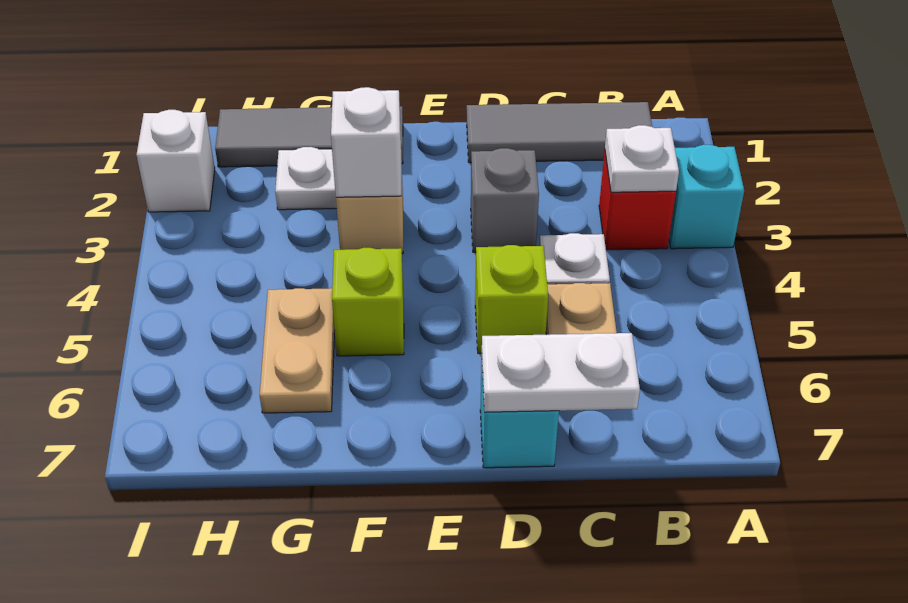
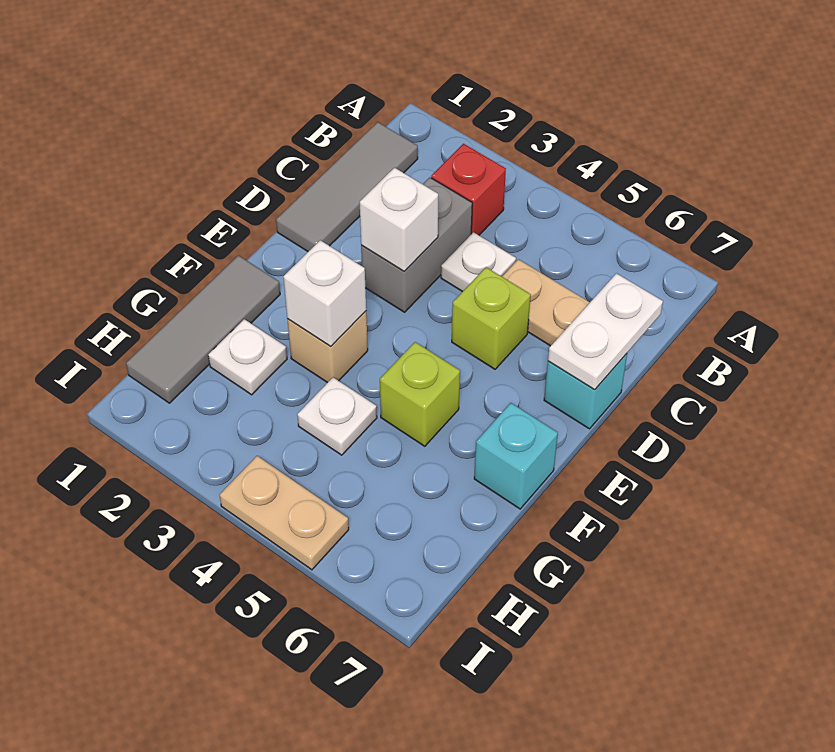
cyan brick A3 level 1 -> cyan brick F7 level 1
white plate B3 level 2 -> white plate G4 level 1
grey brick D3 level 1 -> grey brick C3:D3 level 1
tan plate G5:G6 level 1 -> tan plate I4:I5 level 1
white brick I2 level 1 -> white brick D3 level 2

